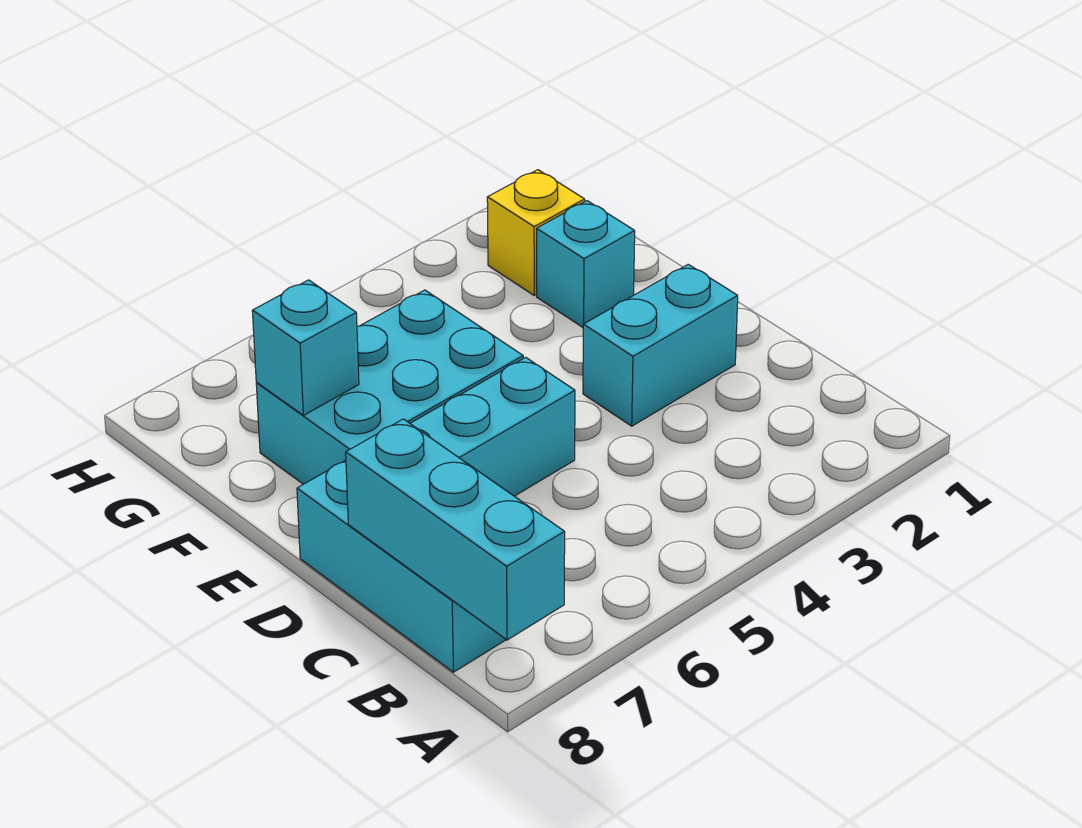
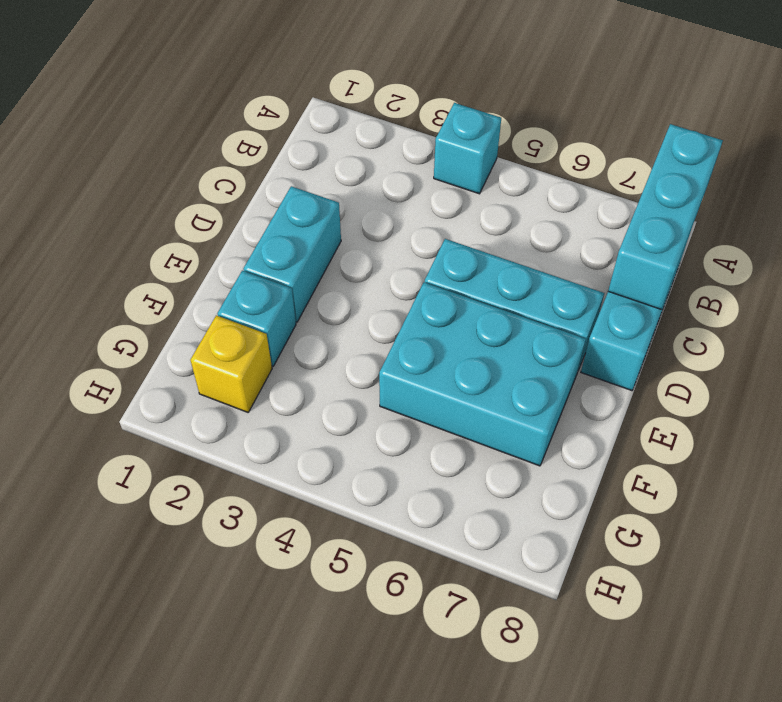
cyan brick D2:D3 level 1 -> cyan brick D2:E2 level 1
cyan brick F7 level 2 -> cyan brick A4 level 1

